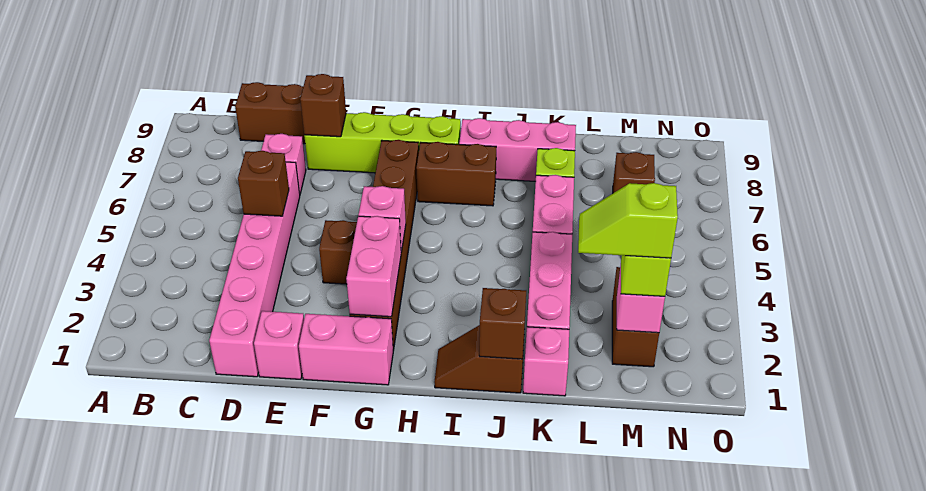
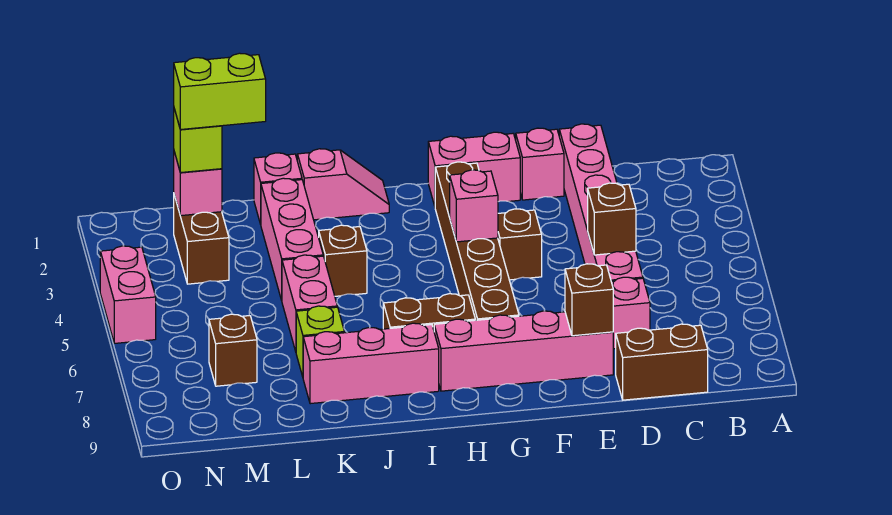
lime brick E8:H8 level 1 -> pink brick E8:H8 level 1
pink brick G2:G3 level 2 -> pink brick O4:O5 level 1
brown slope I1:J1 level 1 top J -> pink slope I1:J1 level 1 top J
brown brick J1 level 2 -> brown brick J4 level 1
lime slope L2:M2 level 4 top M -> lime brick L2:M2 level 4

